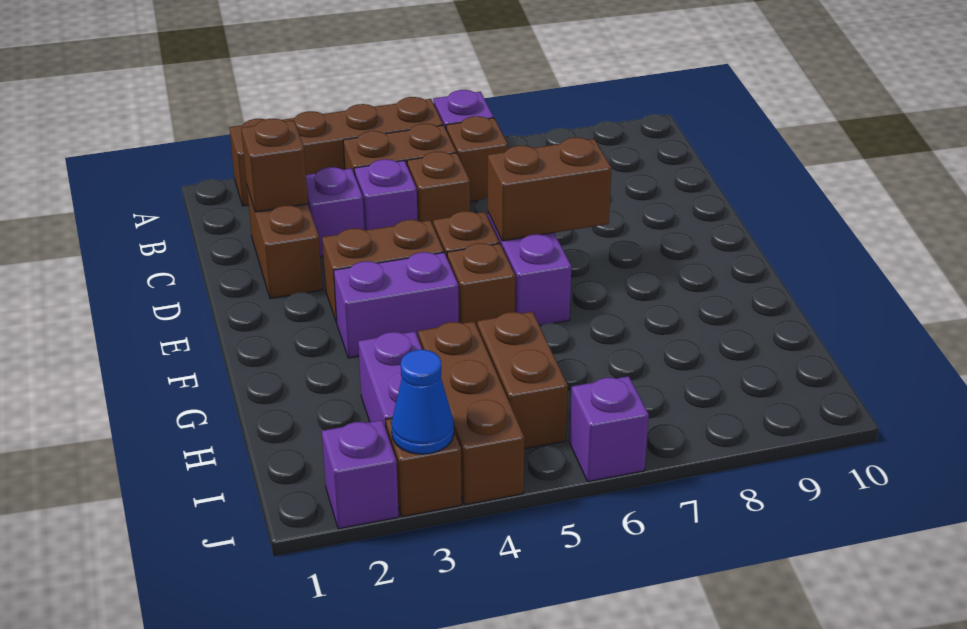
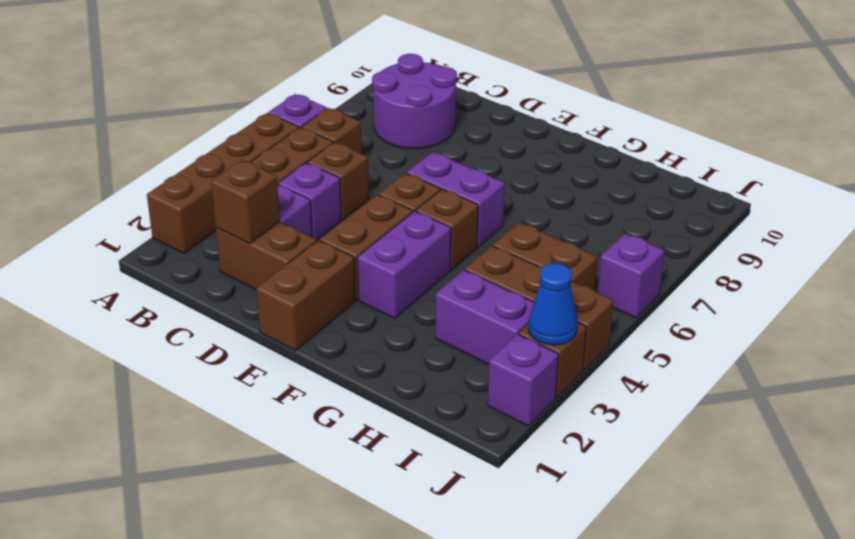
none -> purple round brick B8:C9 level 1
brown brick E6:E7 level 2 -> brown brick E1:E2 level 1

